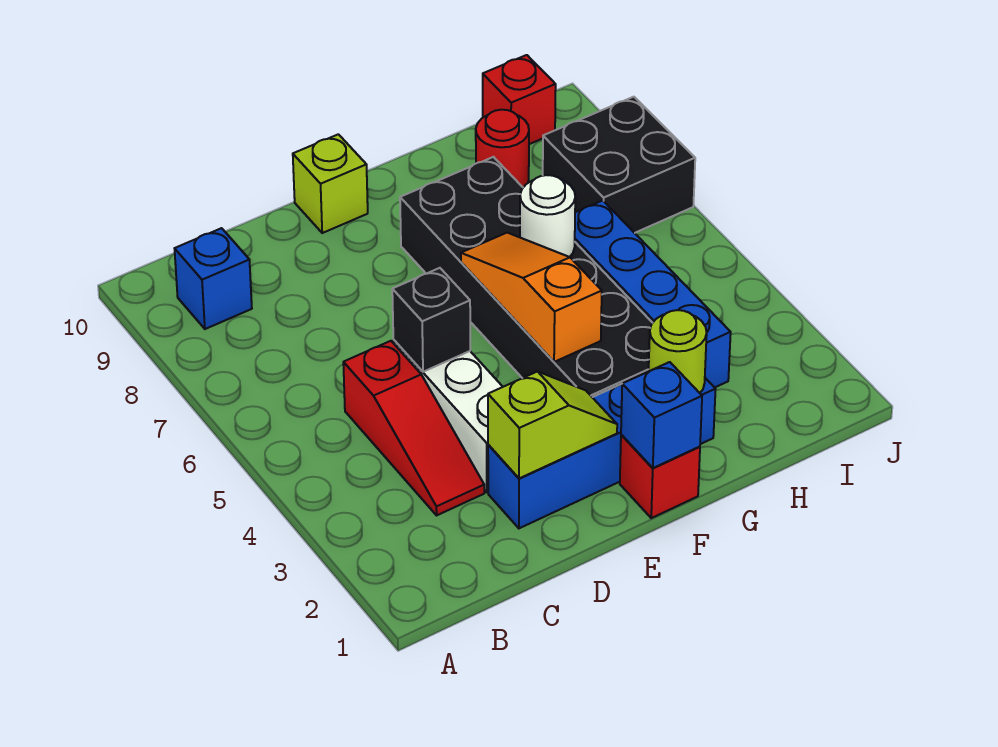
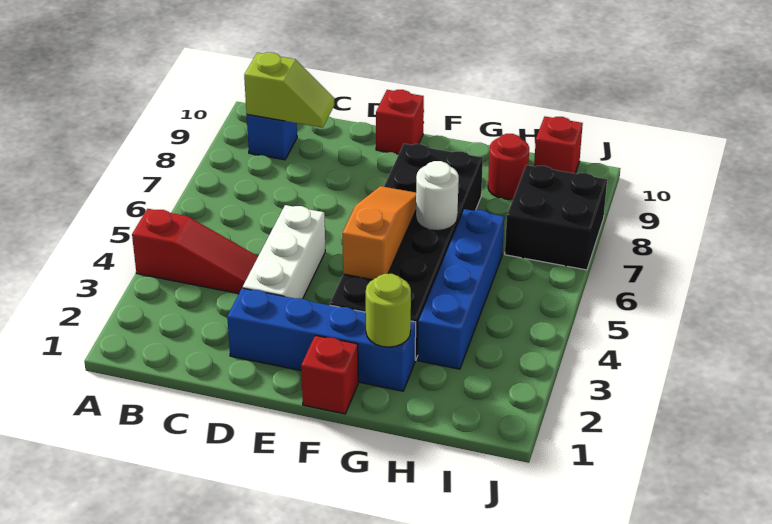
red slope C3:C5 level 1 top 5 -> red slope A4:C4 level 1 top A
lime slope D2:E2 level 2 top D -> lime slope B9:C9 level 2 top B
black brick D5 level 2 -> none
lime brick E10 level 1 -> red brick E10 level 1
blue brick F1 level 2 -> none

